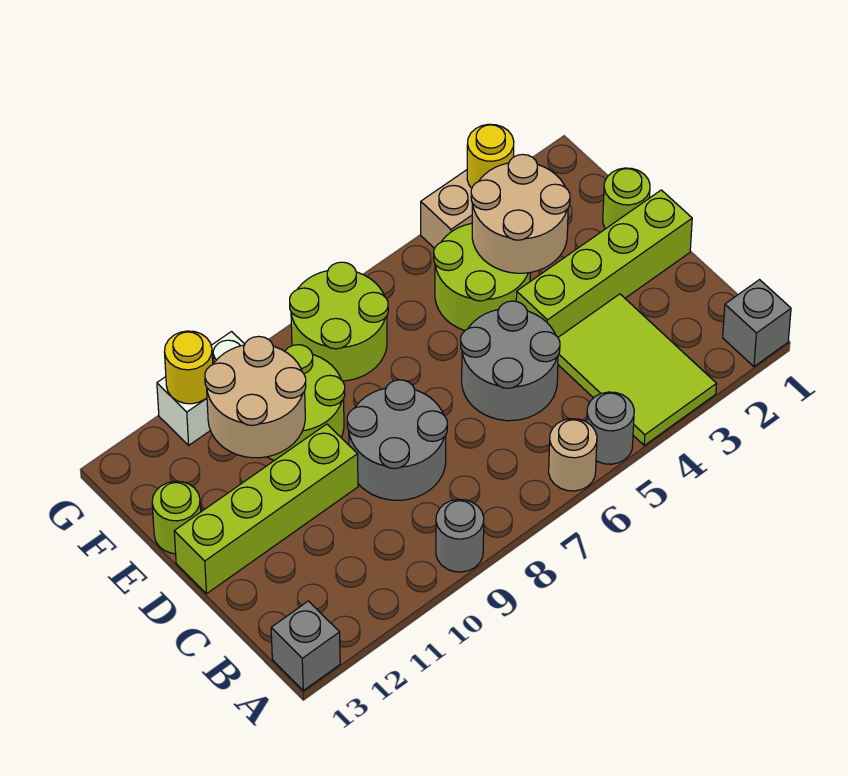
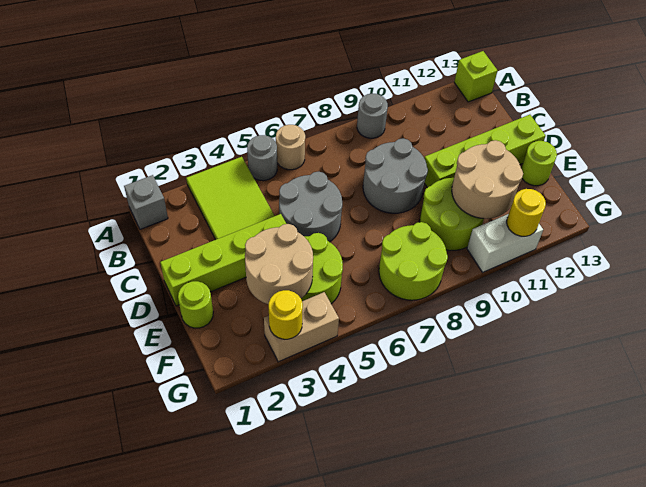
grey brick A13 level 1 -> lime brick A13 level 1

